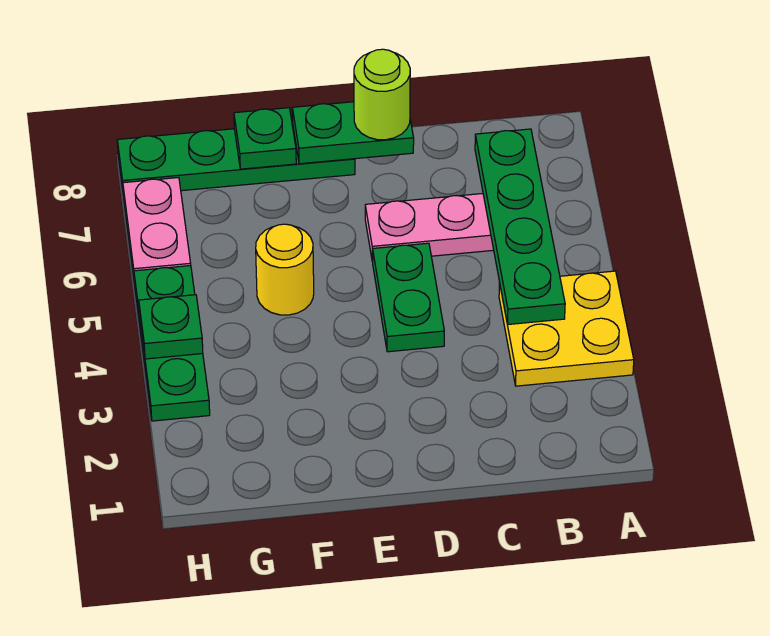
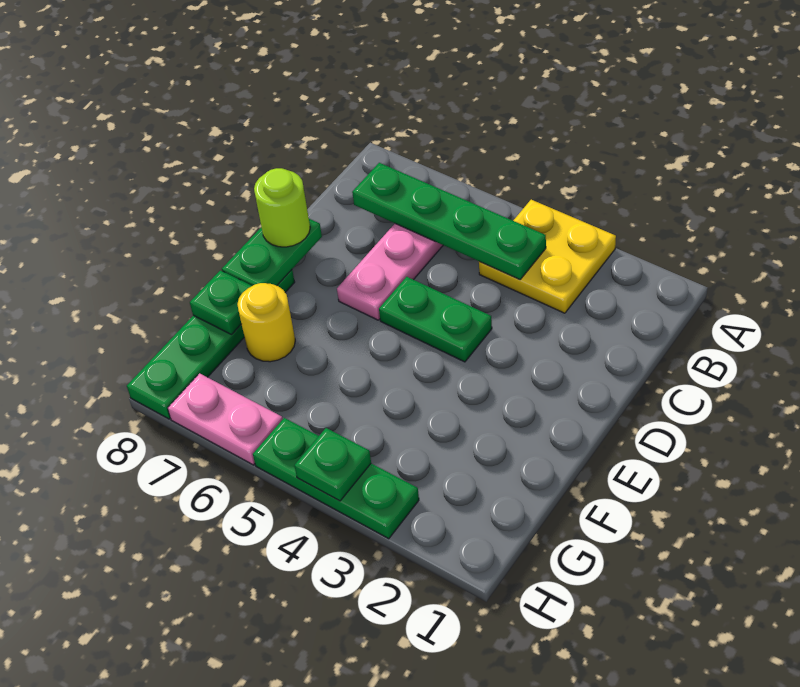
yellow round brick F5 level 1 -> yellow round brick F7 level 1

